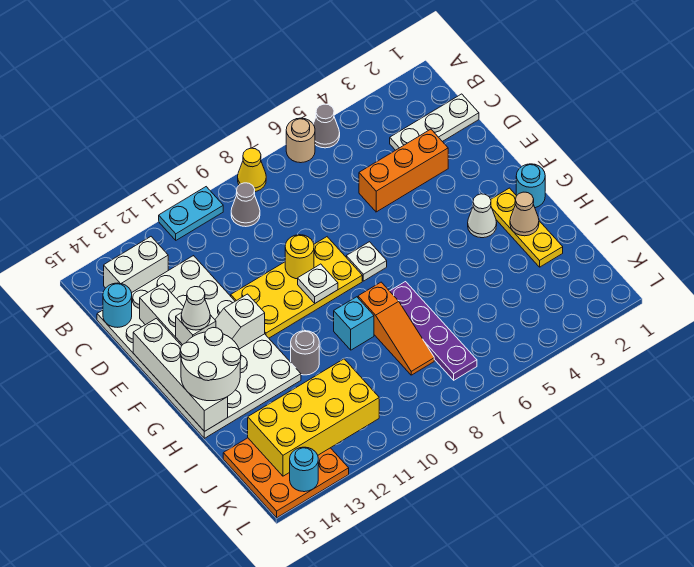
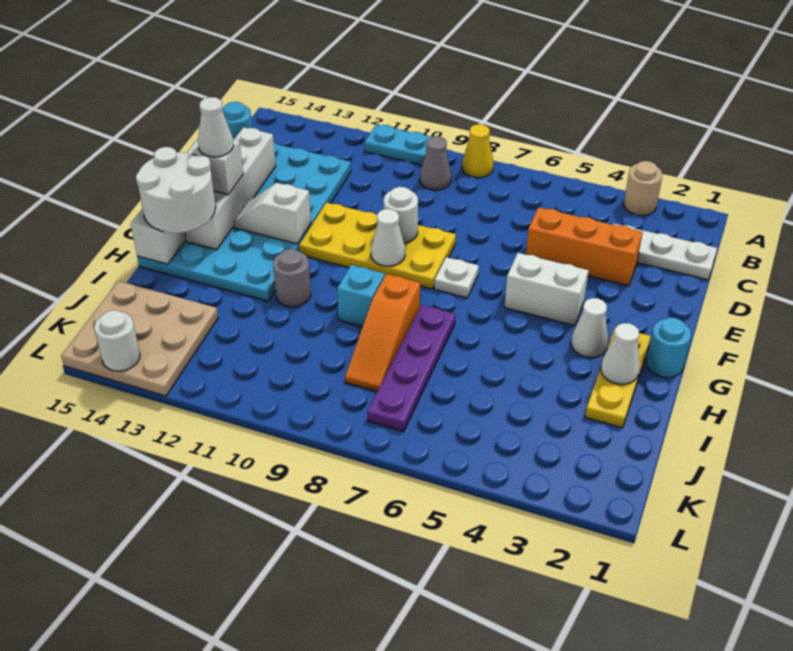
grey cone A5 level 1 -> none
tan round brick A6 level 1 -> tan round brick A3 level 1
white brick B13:B14 level 1 -> white brick F4:F5 level 1
white plate C12:H15 level 1 -> cyan plate C12:H15 level 1
yellow round brick E9 level 2 -> white round brick E9 level 2
white plate F9 level 2 -> white cone F9 level 2
tan cone H2 level 2 -> white cone H2 level 2
yellow brick J11:K14 level 2 -> none
orange plate J13:L15 level 1 -> tan plate J13:L15 level 1
cyan round brick L14 level 2 -> white round brick L14 level 2

